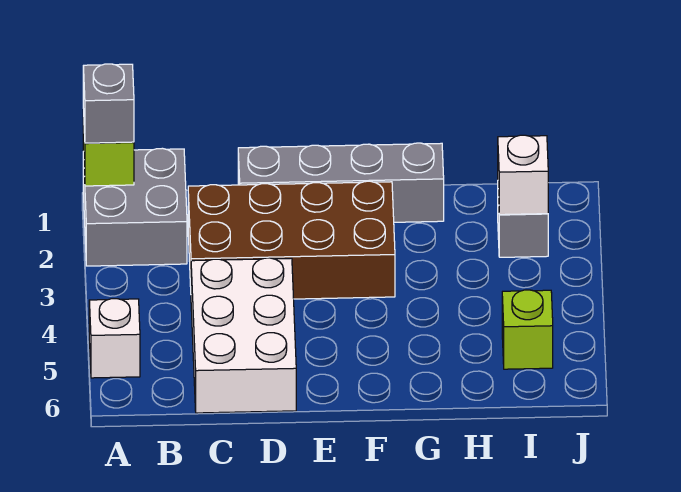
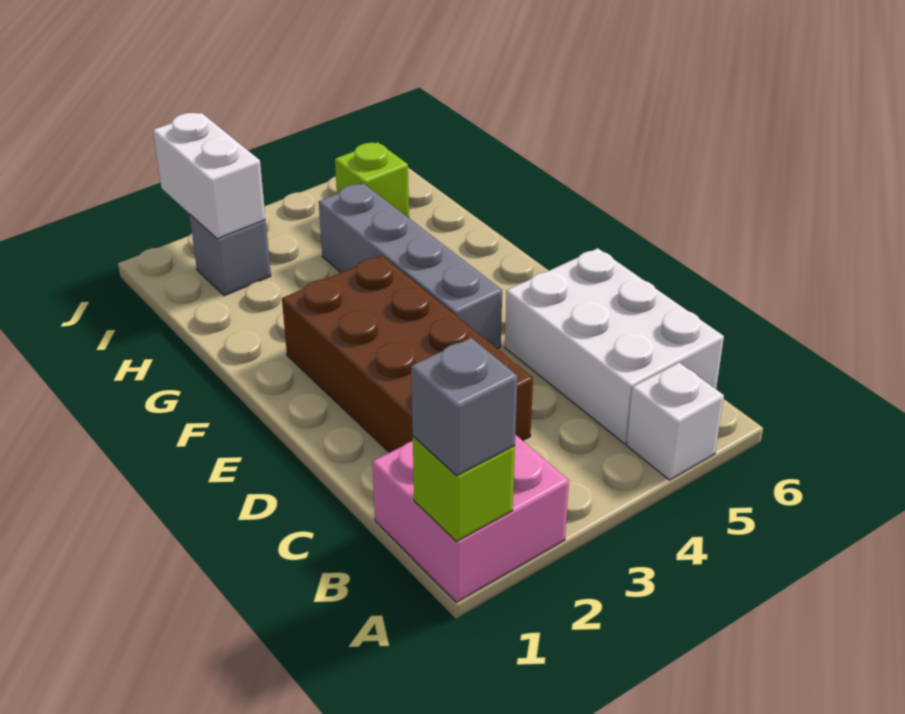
grey brick A1:B2 level 1 -> pink brick A1:B2 level 1
white brick C4:D6 level 1 -> white brick B5:D6 level 1
grey brick D1:G1 level 1 -> grey brick E4:H4 level 1
white brick I2 level 2 -> white brick I2:J2 level 2

